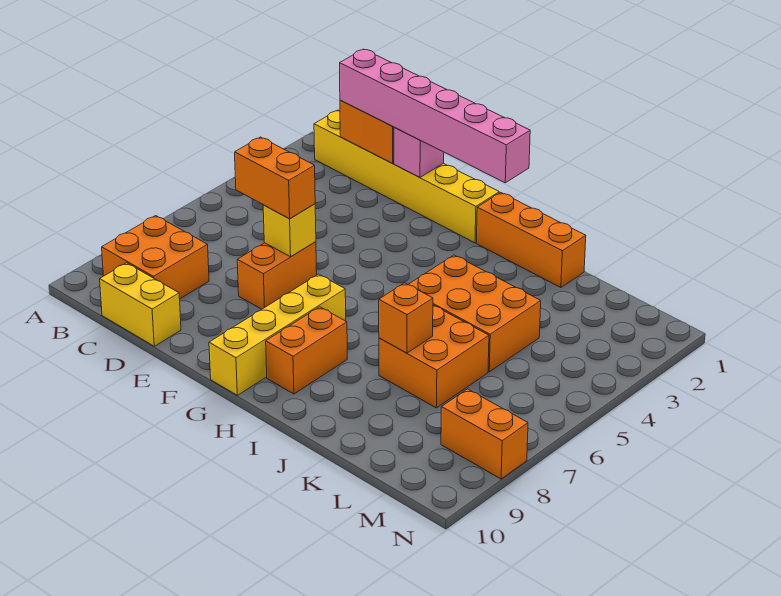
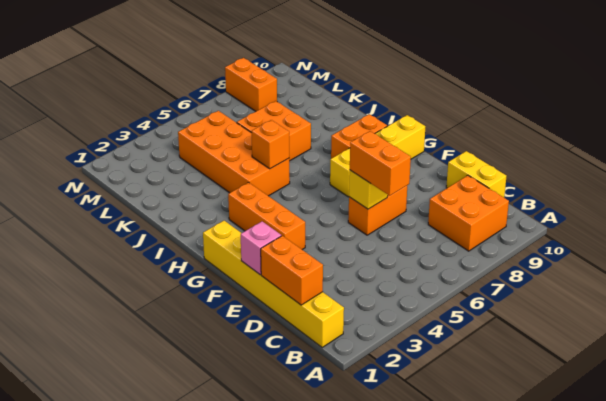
pink brick C1:H1 level 3 -> none
orange brick H1:J1 level 1 -> orange brick F3:H3 level 1
orange brick I4:K5 level 1 -> orange brick I4:L5 level 1
orange brick J7 level 2 -> orange brick I5 level 2

